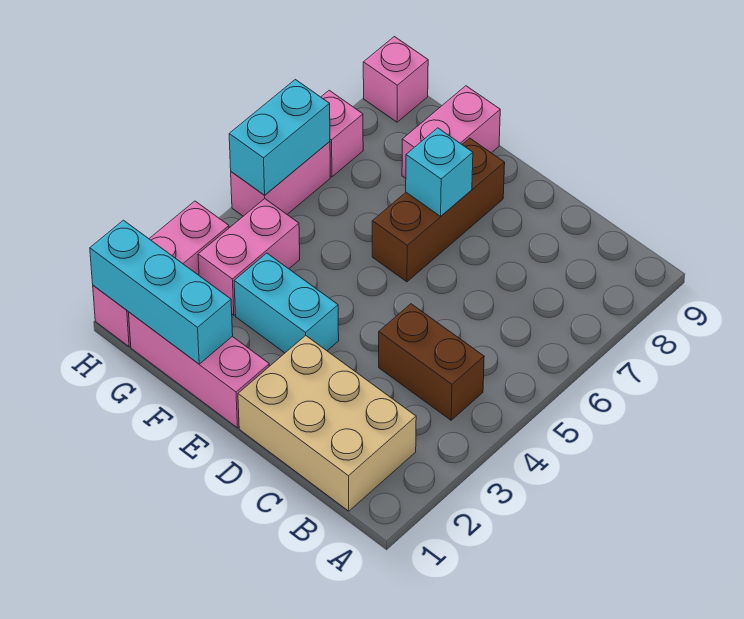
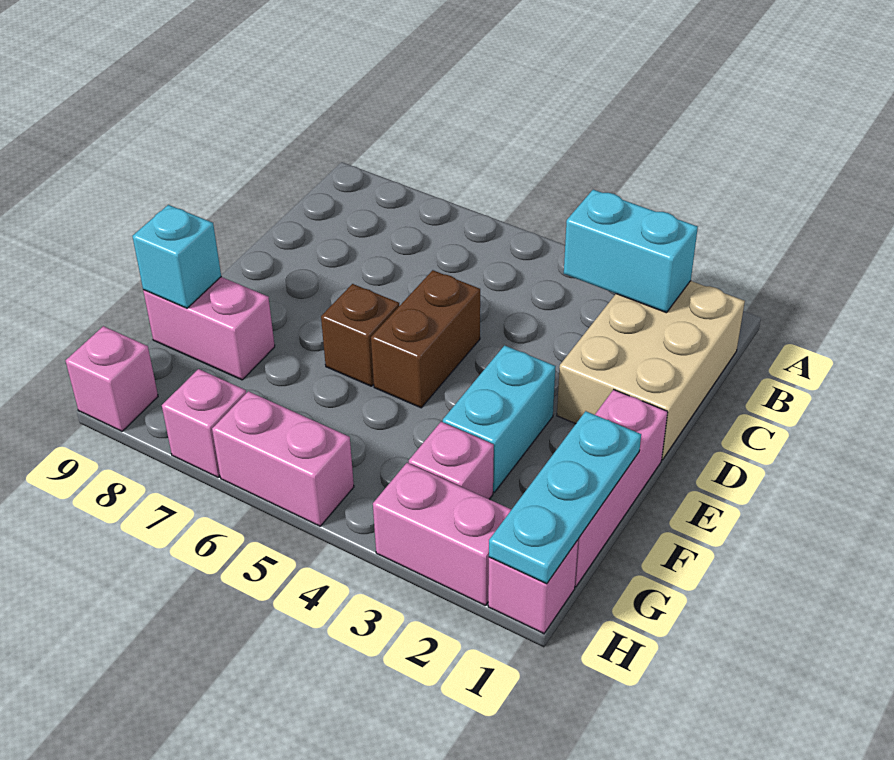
brown brick B4:C4 level 1 -> brown brick D5:E5 level 1
brown brick E6:E8 level 1 -> brown brick E6 level 1
cyan brick E7 level 2 -> cyan brick F9 level 2
cyan brick F1:H1 level 2 -> cyan plate F1:H1 level 2
pink brick G3:G4 level 1 -> pink brick G3 level 1
cyan brick H5:H6 level 2 -> cyan brick B2:B3 level 2

